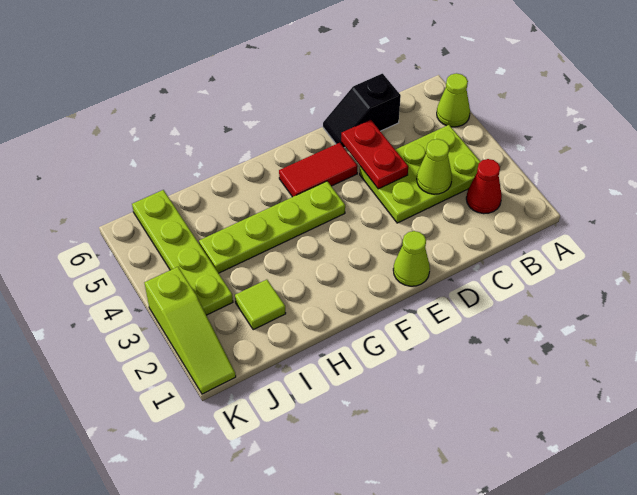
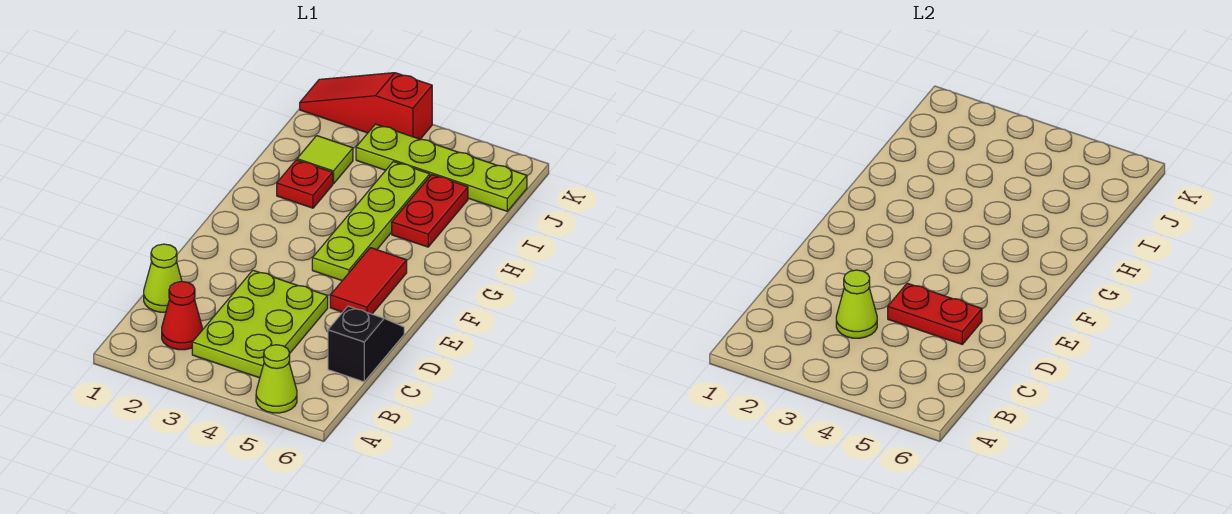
lime cone E1 level 1 -> lime cone C1 level 1
none -> red plate H2 level 1
none -> red plate H5:I5 level 1
lime slope K1:K3 level 1 top 3 -> red slope K1:K3 level 1 top 3

